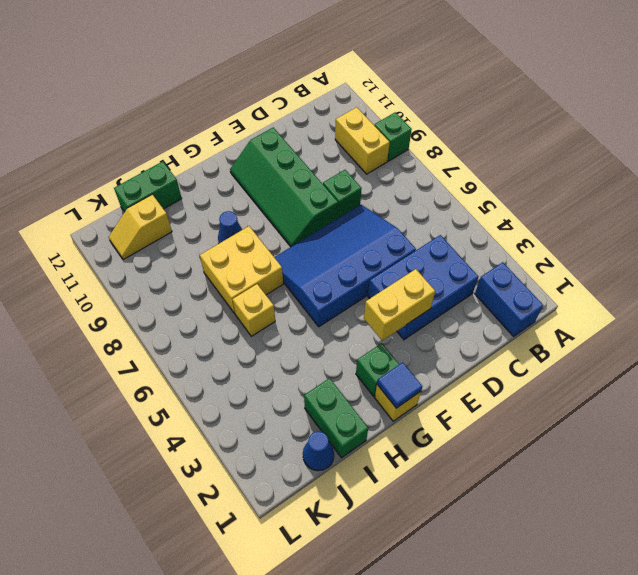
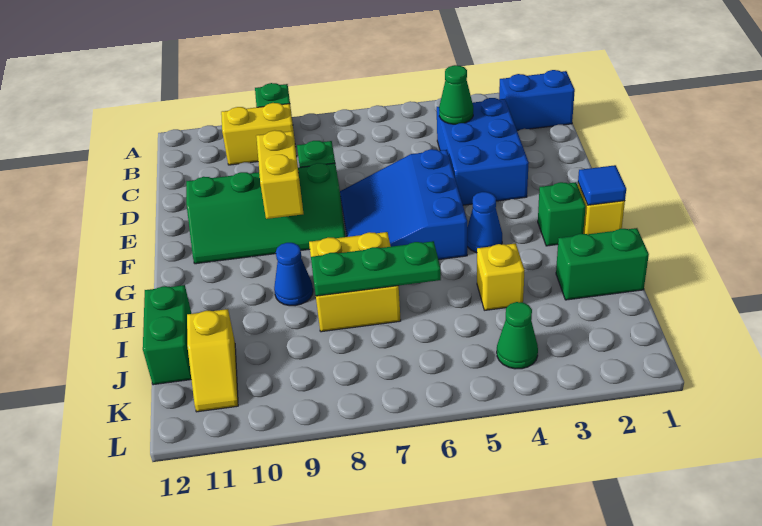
none -> green cone C4 level 2
blue slope D5:G7 level 1 top 5 -> blue slope E5:G7 level 1 top 5
yellow brick E3:F3 level 2 -> yellow brick E9:F9 level 2
yellow brick I6 level 1 -> yellow brick I4 level 1
none -> green plate I6:I8 level 2
blue cone J1 level 1 -> blue cone G4 level 1
none -> green cone K4 level 1

